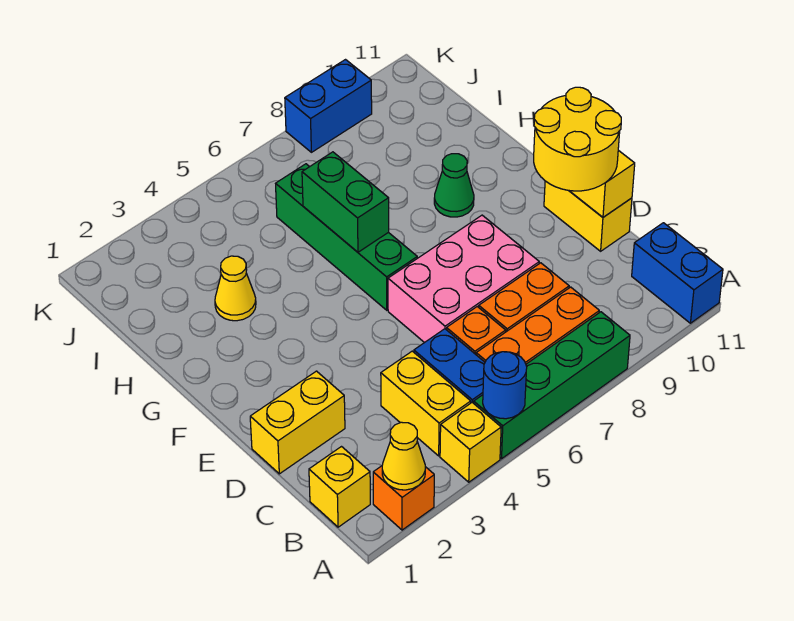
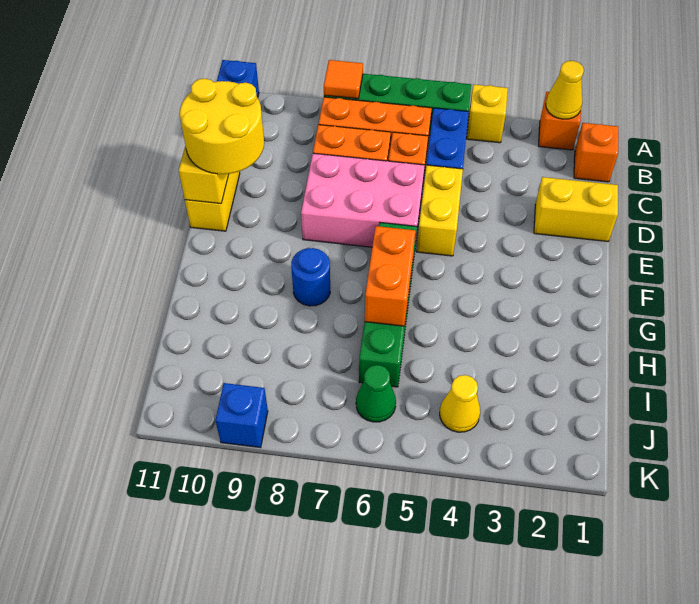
blue round brick A5 level 2 -> blue round brick G8 level 1
none -> orange tile A8 level 2
yellow brick B1 level 1 -> orange brick B1 level 1
yellow brick B4:C4 level 1 -> yellow brick D5:E5 level 1
green brick G6:H6 level 2 -> orange brick G6:H6 level 2
green cone G9 level 1 -> green cone J6 level 1
yellow cone H3 level 1 -> yellow cone J4 level 1
blue brick K8:K9 level 1 -> blue brick K9 level 1

